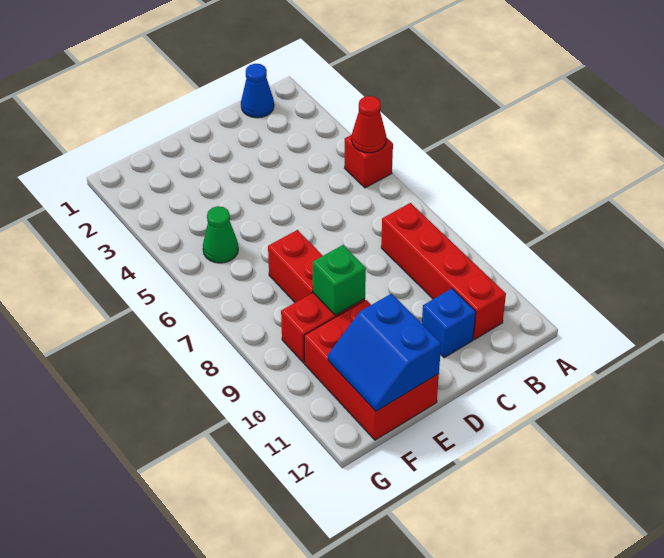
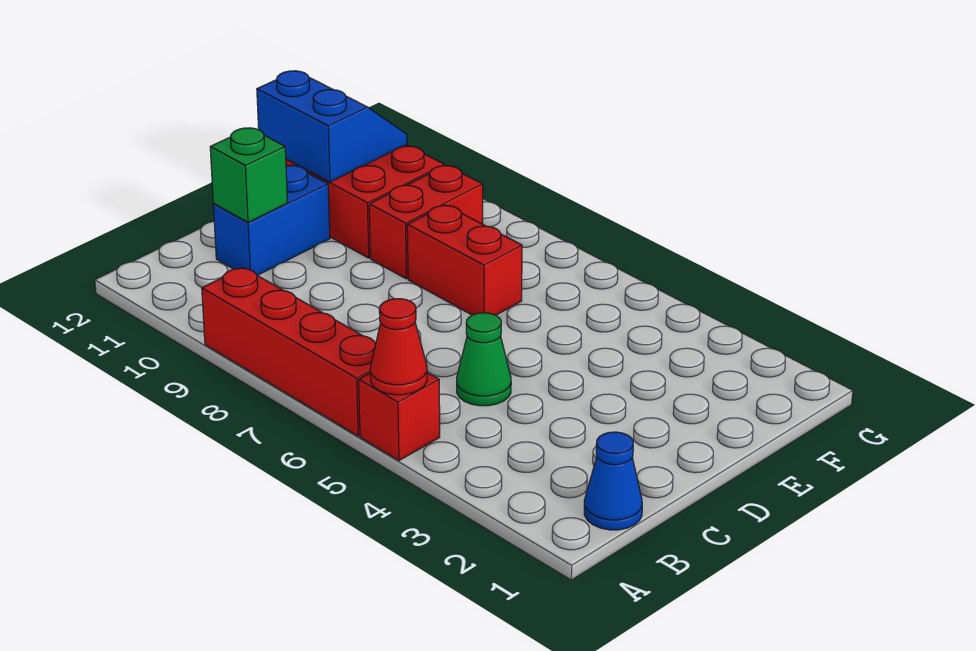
red brick B8:B11 level 1 -> red brick A6:A9 level 1
blue brick C11 level 1 -> blue brick C11:D11 level 1
green brick E9 level 2 -> green brick C11 level 2
green cone F5 level 1 -> green cone C5 level 1

